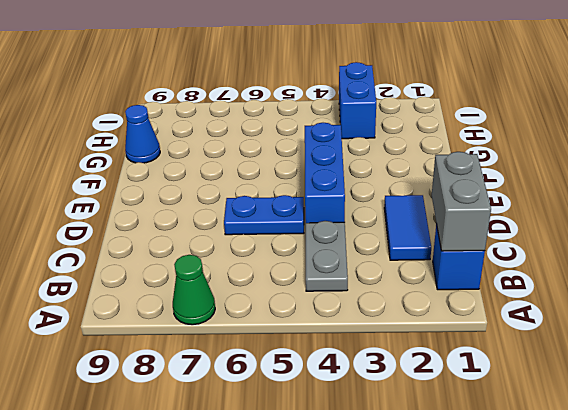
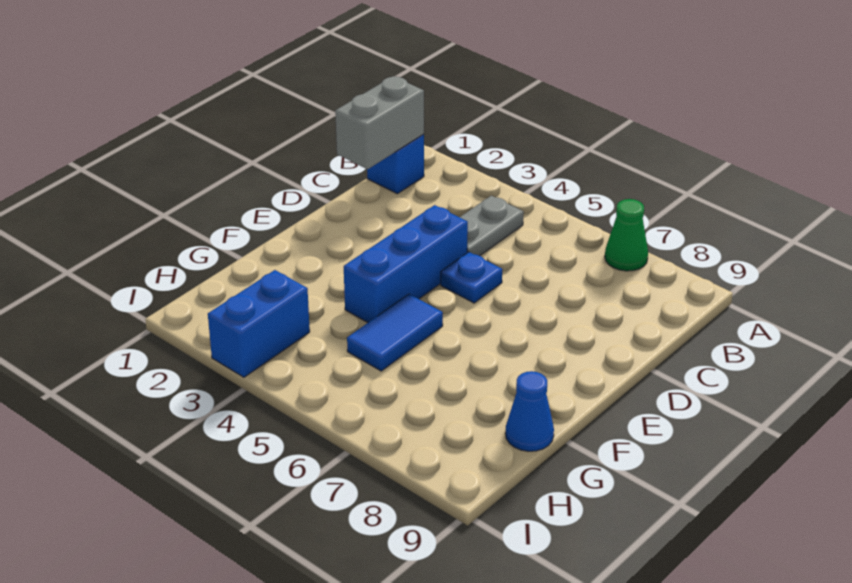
blue tile C2:D2 level 1 -> blue tile F5:G5 level 1
blue plate D5:D6 level 1 -> blue plate D5 level 1

